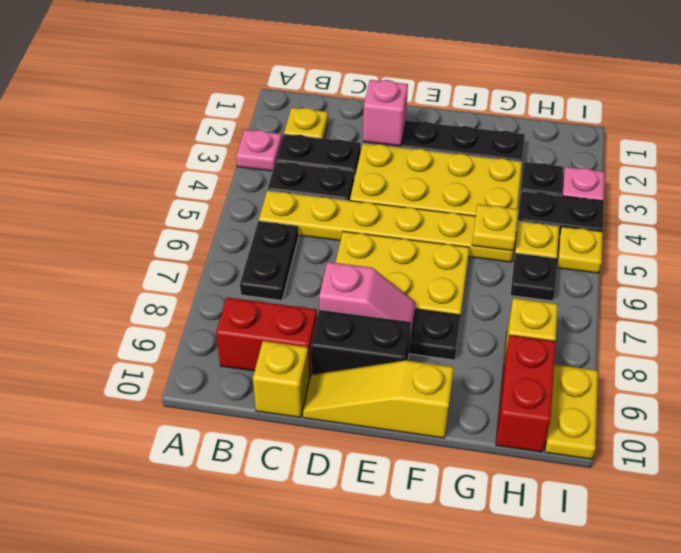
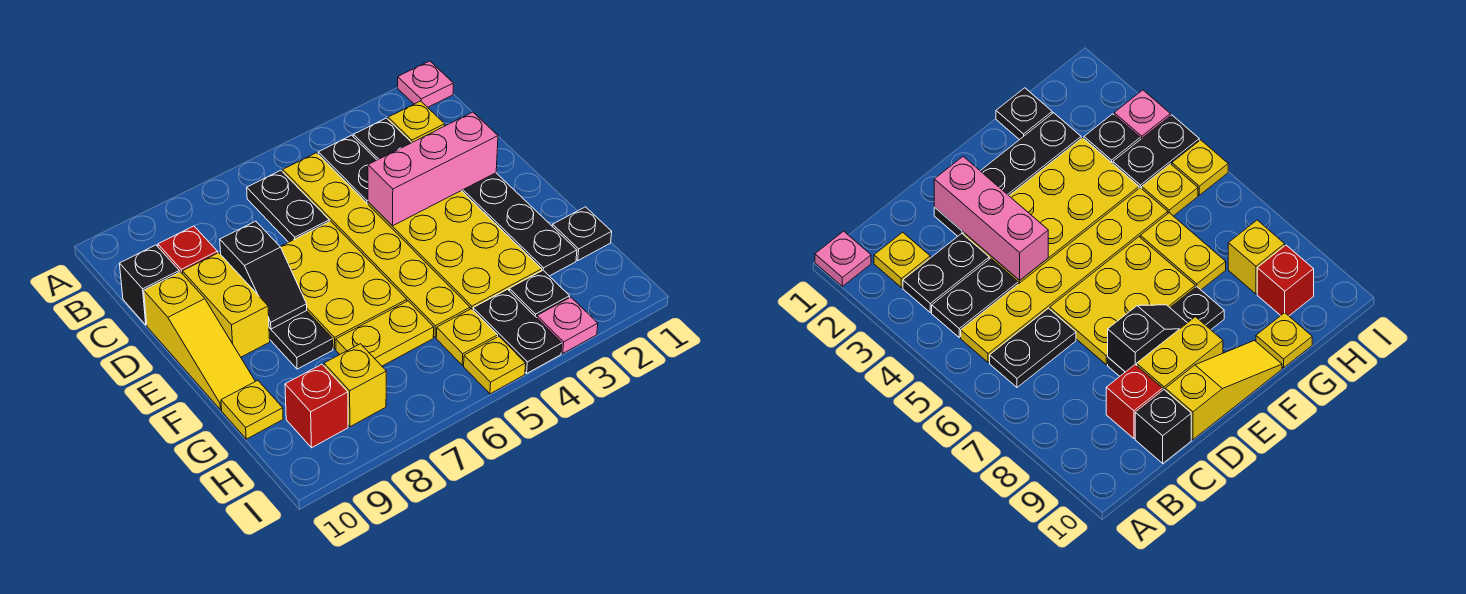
pink plate A3 level 1 -> pink plate A1 level 1
black plate B6:B7 level 1 -> black plate B6:C6 level 1
red brick B9:C9 level 1 -> red brick C9 level 1
yellow brick C10 level 1 -> black brick C10 level 1
pink brick D2 level 2 -> pink brick D2:D4 level 2
pink slope D8:E8 level 2 top D -> black slope D8:E8 level 2 top D
black brick D9:E9 level 1 -> yellow brick D9:E9 level 1
yellow slope D10:F10 level 1 top F -> yellow slope D10:F10 level 1 top D
yellow plate G5 level 2 -> yellow plate G10 level 1
black plate H6 level 1 -> black plate G1 level 1
red brick H9:H10 level 1 -> red brick H9 level 1
yellow plate I9:I10 level 1 -> yellow plate G6:G7 level 1

